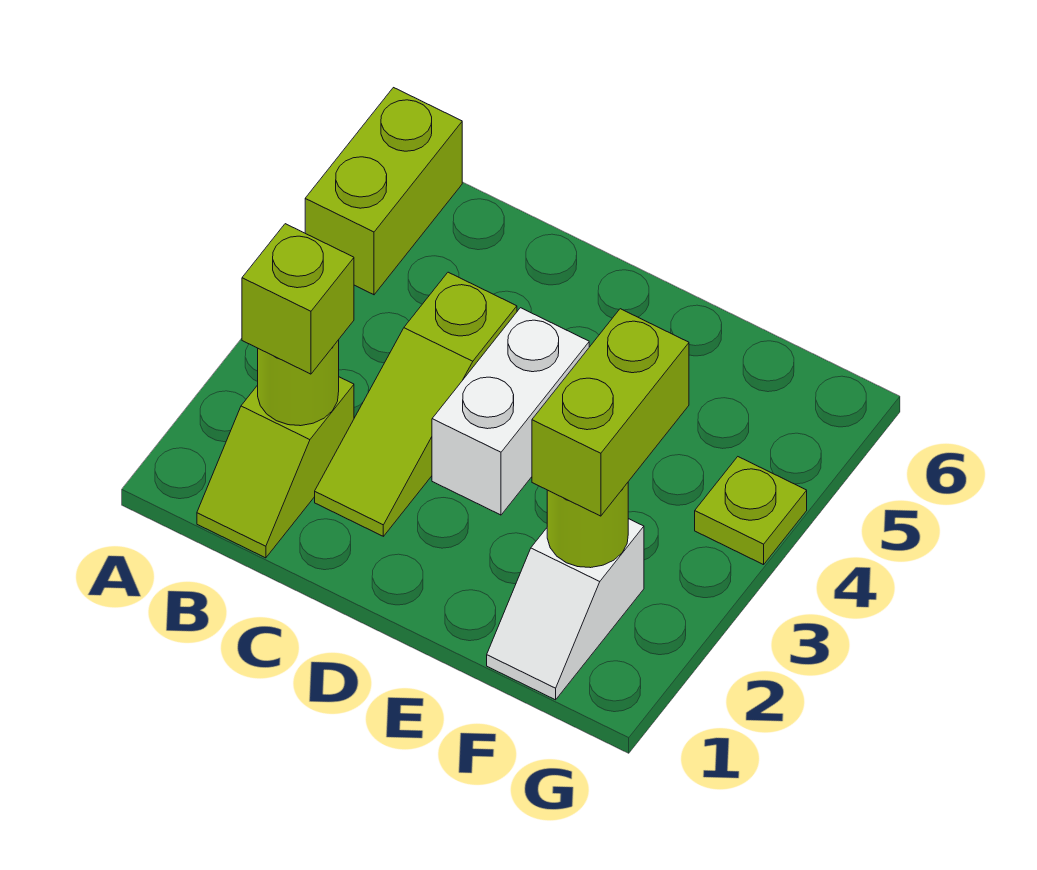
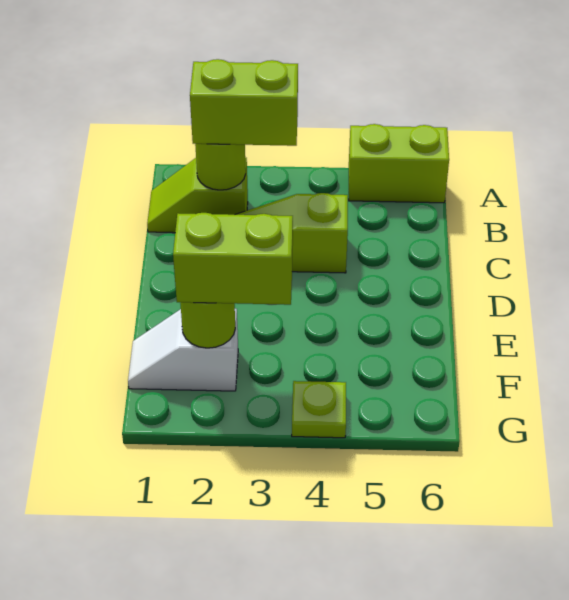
lime brick B2 level 3 -> lime brick B2:B3 level 3
white brick D3:D4 level 1 -> none

